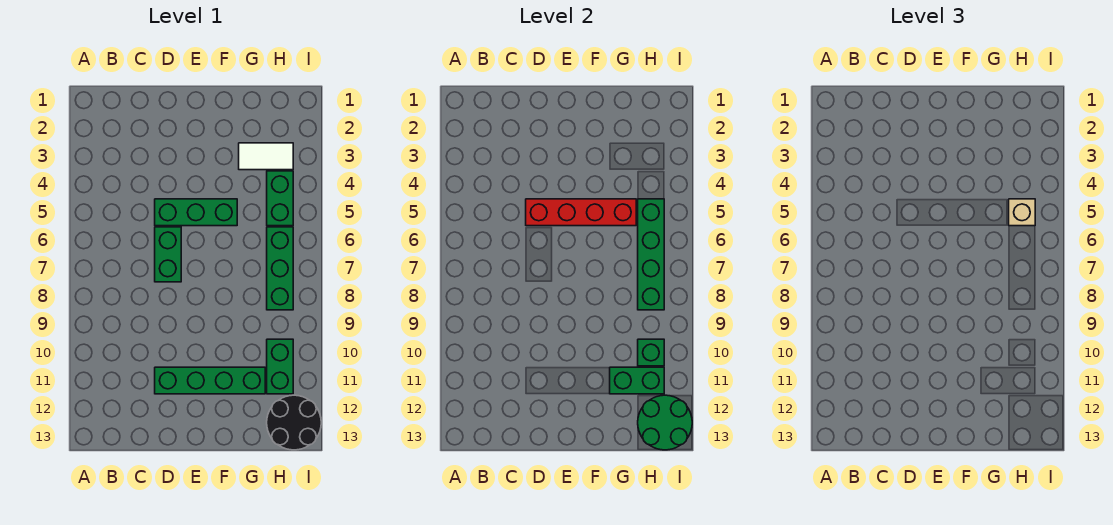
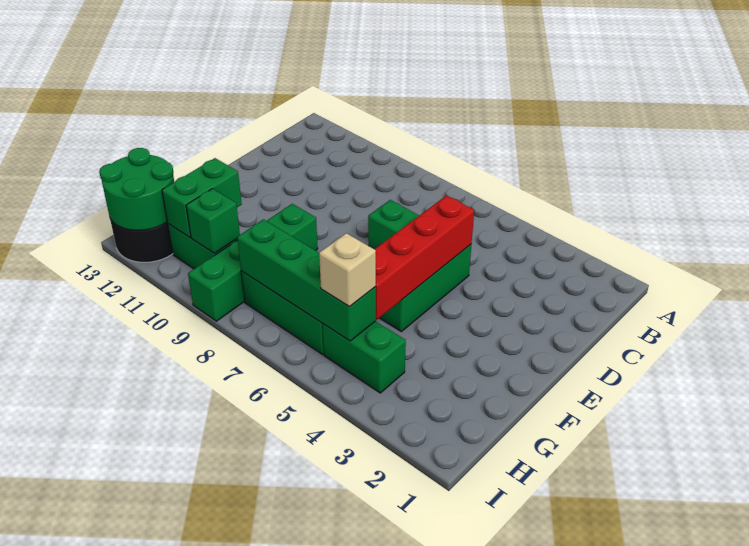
green brick D11:G11 level 1 -> green brick F9:I9 level 1
white tile G3:H3 level 1 -> none

